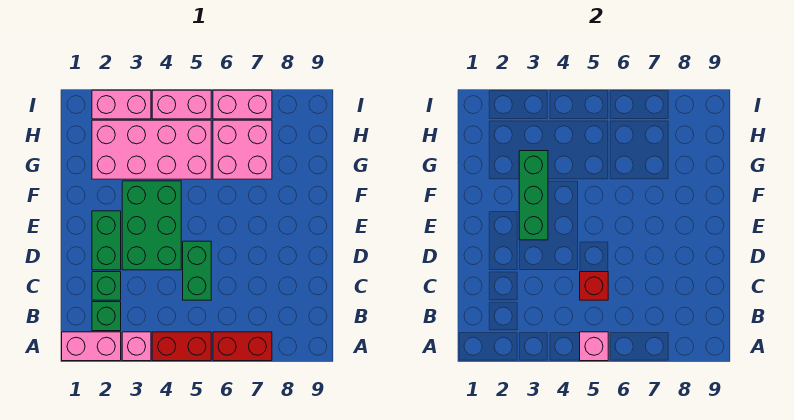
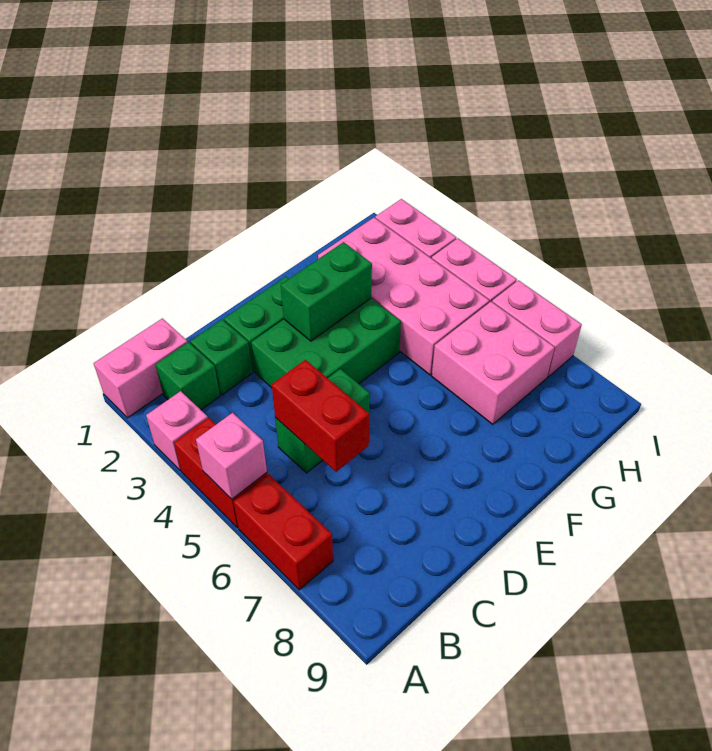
pink brick A1:A2 level 1 -> pink brick A1:B1 level 1
red brick C5 level 2 -> red brick C5:C6 level 2
green brick E3:G3 level 2 -> green brick E3:F3 level 2

